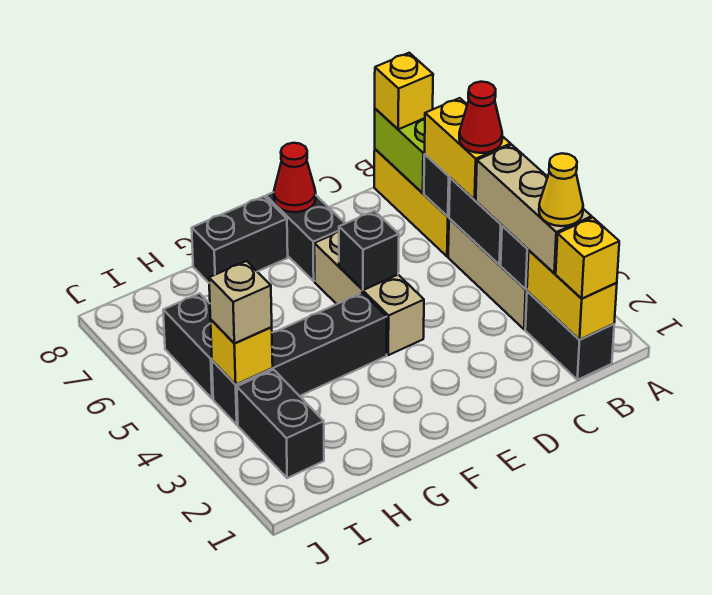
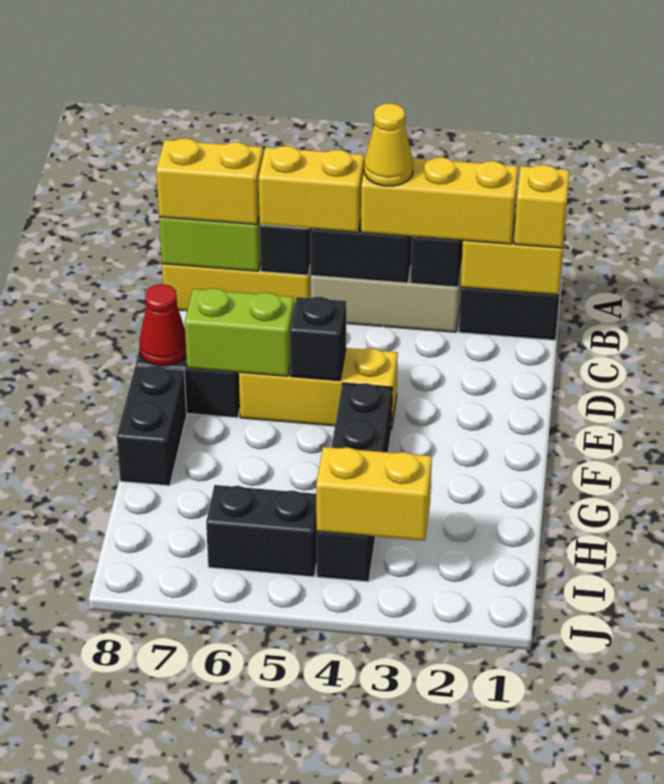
tan brick B2:B4 level 3 -> yellow brick B2:B4 level 3
yellow cone B2 level 4 -> yellow cone B4 level 4
red cone B5 level 4 -> none
yellow brick B8 level 3 -> yellow brick B7:B8 level 3
tan brick E4:E6 level 1 -> yellow brick E4:E6 level 1
none -> lime brick E6:E7 level 2
black brick I2:I3 level 1 -> none
yellow brick I4 level 2 -> yellow brick I3:I4 level 2
tan brick I4 level 3 -> none

